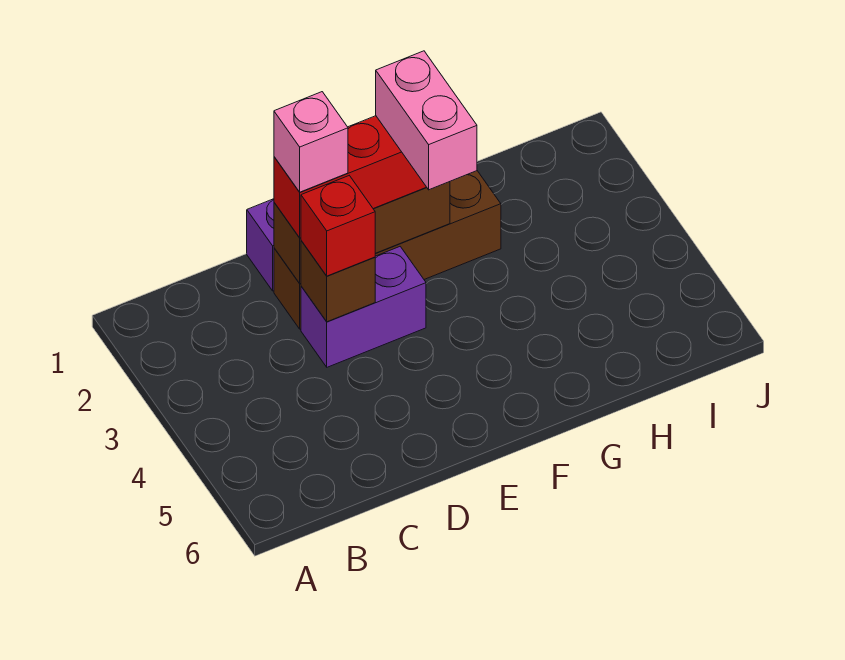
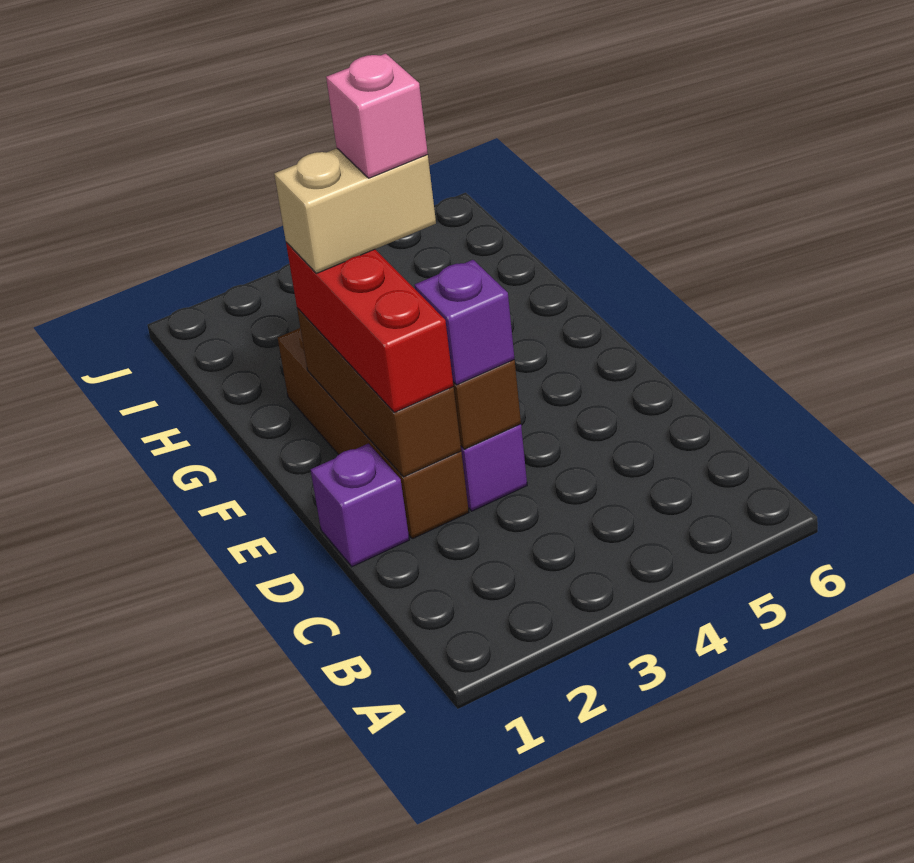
pink brick D2 level 4 -> pink brick F3 level 5
red brick D3 level 3 -> purple brick D3 level 3
pink brick F2:F3 level 4 -> tan brick F2:F3 level 4

